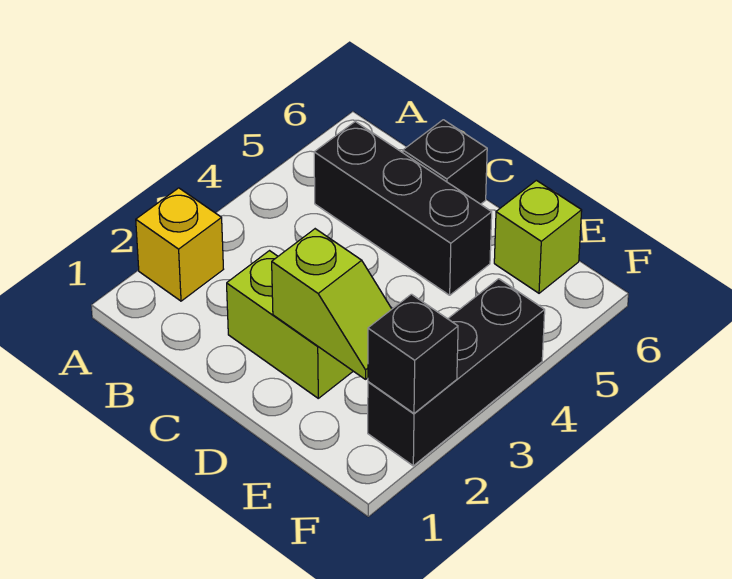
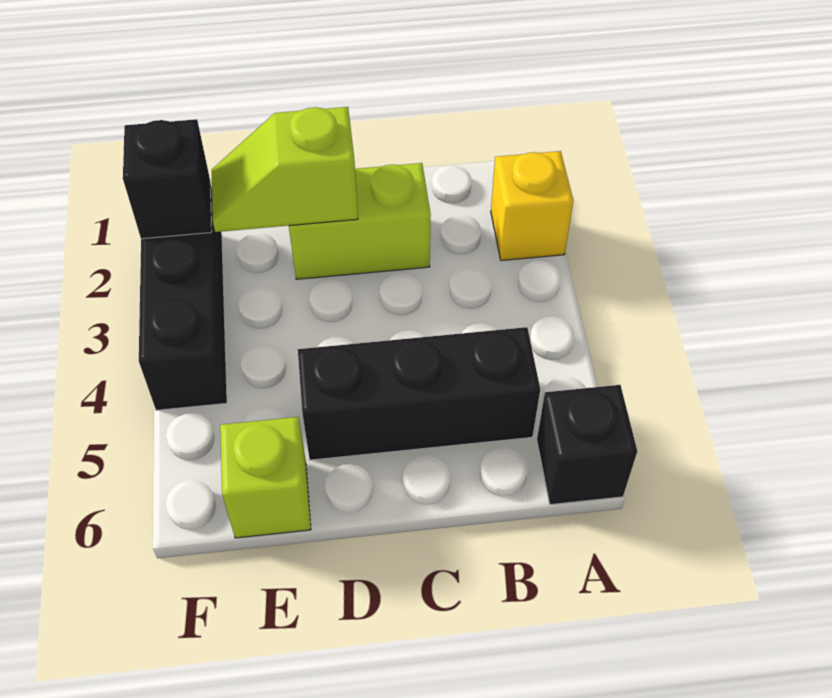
black brick C6 level 1 -> black brick A6 level 1

